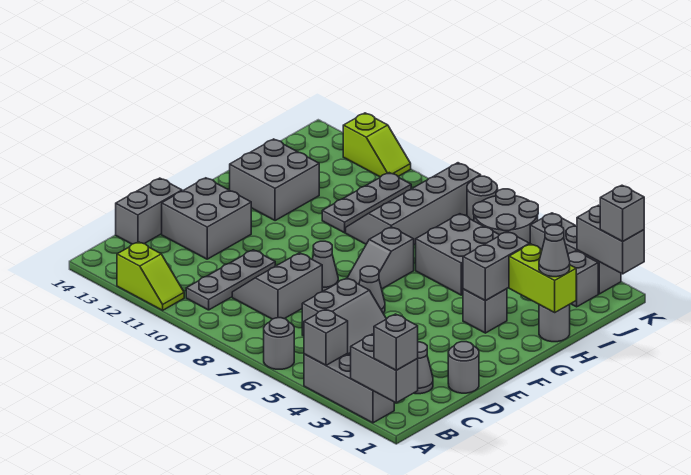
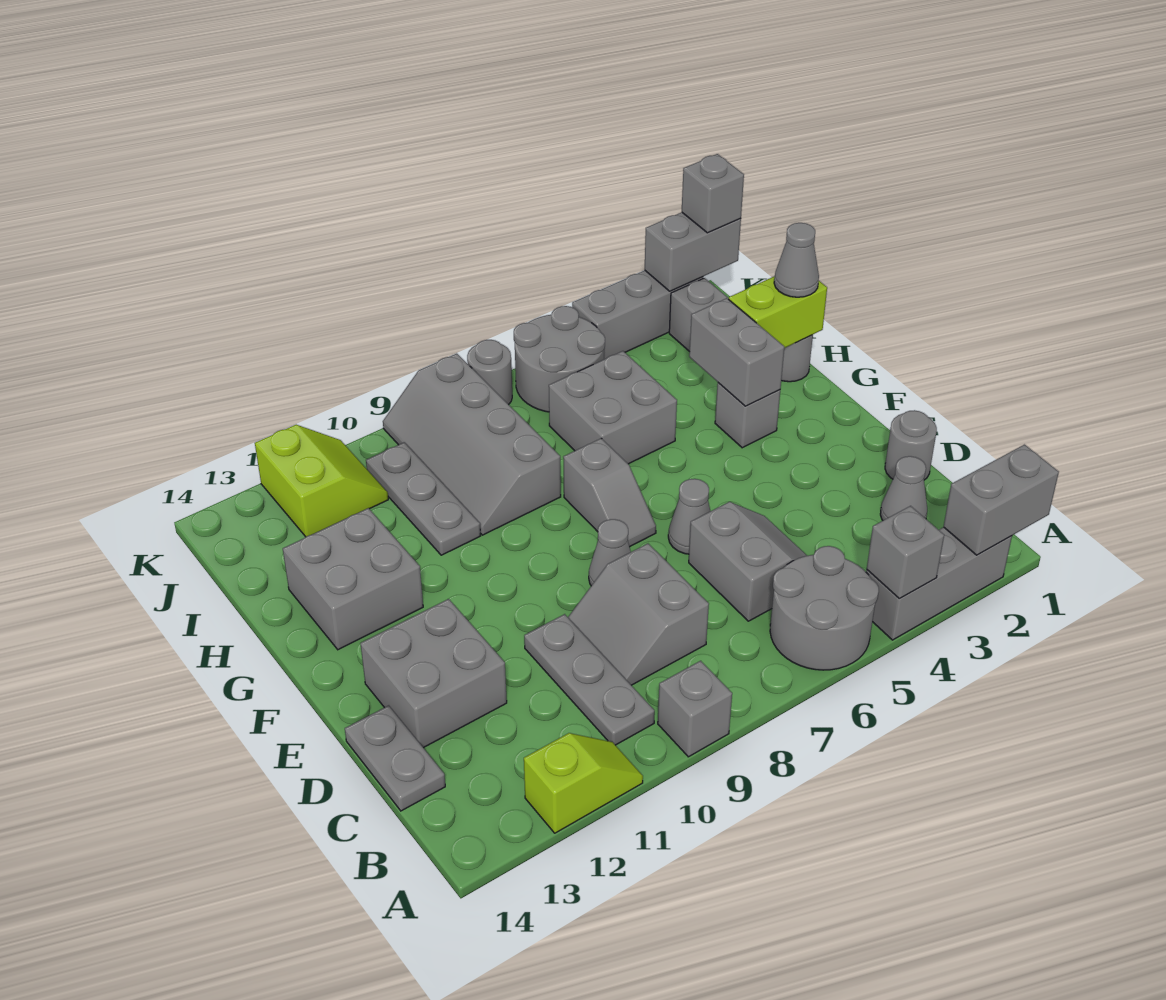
grey brick A1 level 3 -> grey brick A9 level 1
grey round brick A6 level 1 -> grey round brick A5:B6 level 1
grey brick C14:D14 level 1 -> grey plate C14:D14 level 1
lime slope K11:K12 level 1 top 12 -> lime slope J11:K12 level 1 top 12

